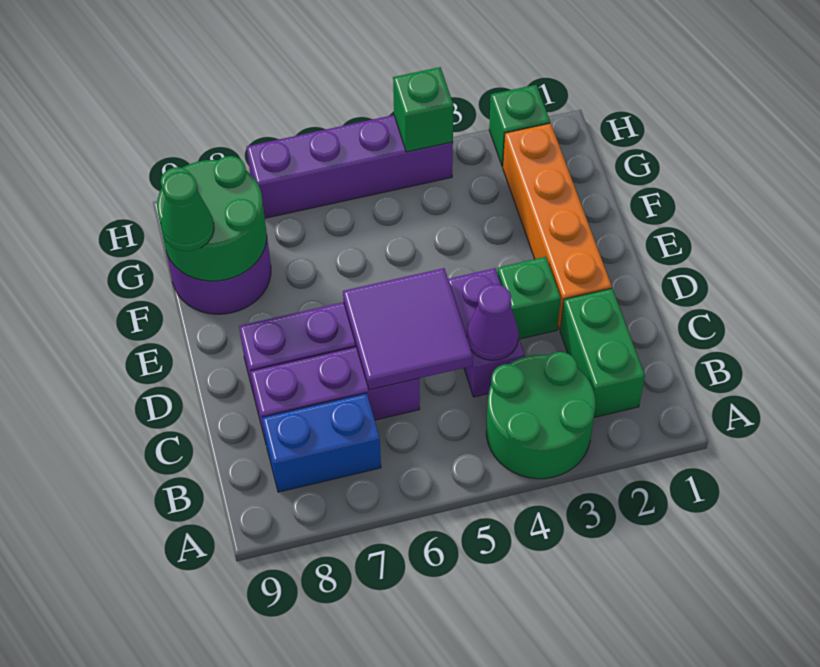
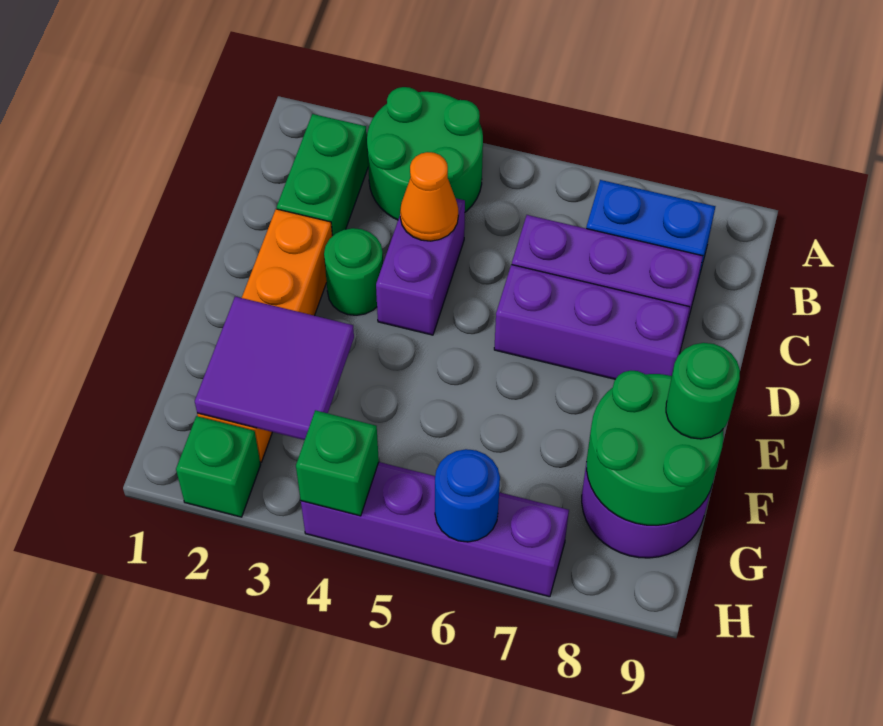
purple cone C4 level 2 -> orange cone C4 level 2
purple tile C5:D6 level 2 -> purple tile F2:G3 level 2
green brick D3 level 1 -> green round brick D3 level 1
green cone F9 level 3 -> green round brick F9 level 3
none -> blue round brick H6 level 2

